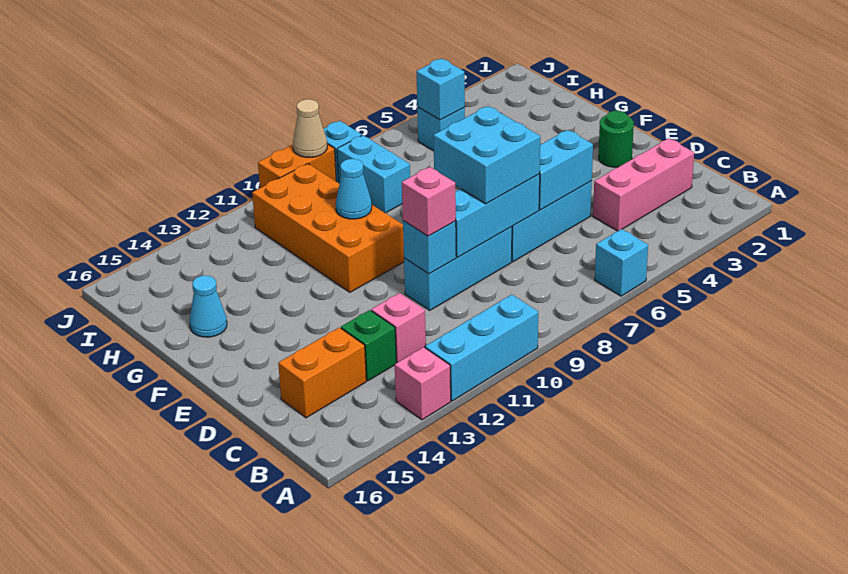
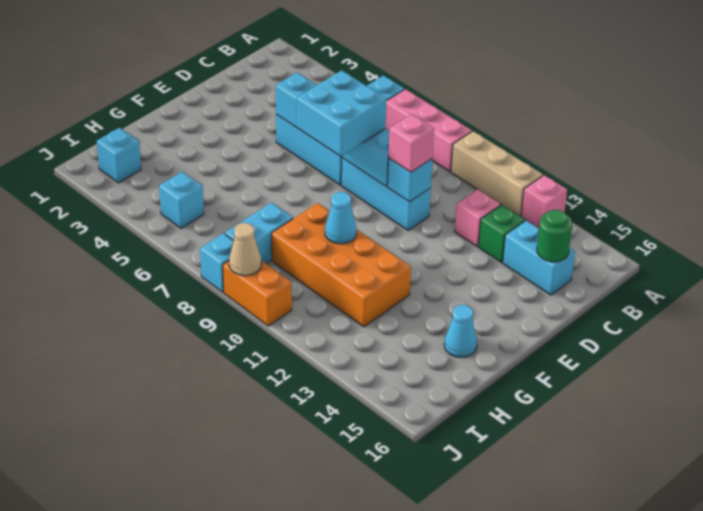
cyan brick A10:A12 level 1 -> tan brick A10:A12 level 1
pink brick C2:C4 level 1 -> pink brick A7:A9 level 1
orange brick C14:C15 level 1 -> cyan brick C14:C15 level 1
green round brick E2 level 1 -> green round brick C15 level 2
orange brick F10:I11 level 1 -> orange brick G9:H12 level 1
cyan brick I5 level 2 -> cyan brick I2 level 1

